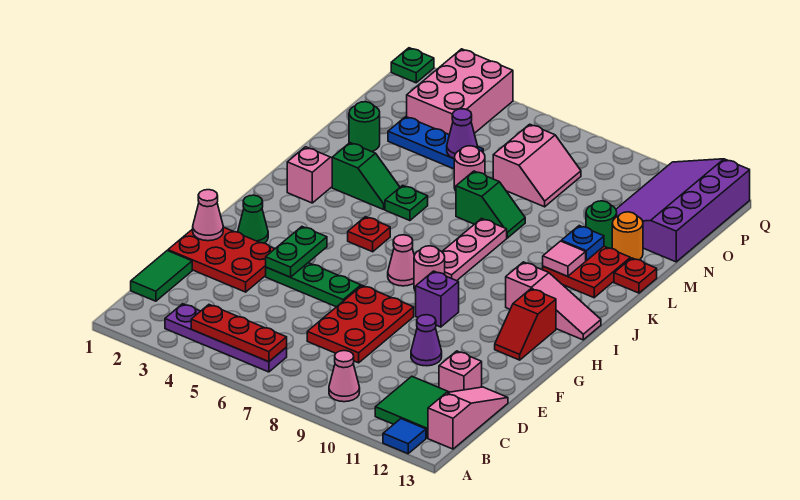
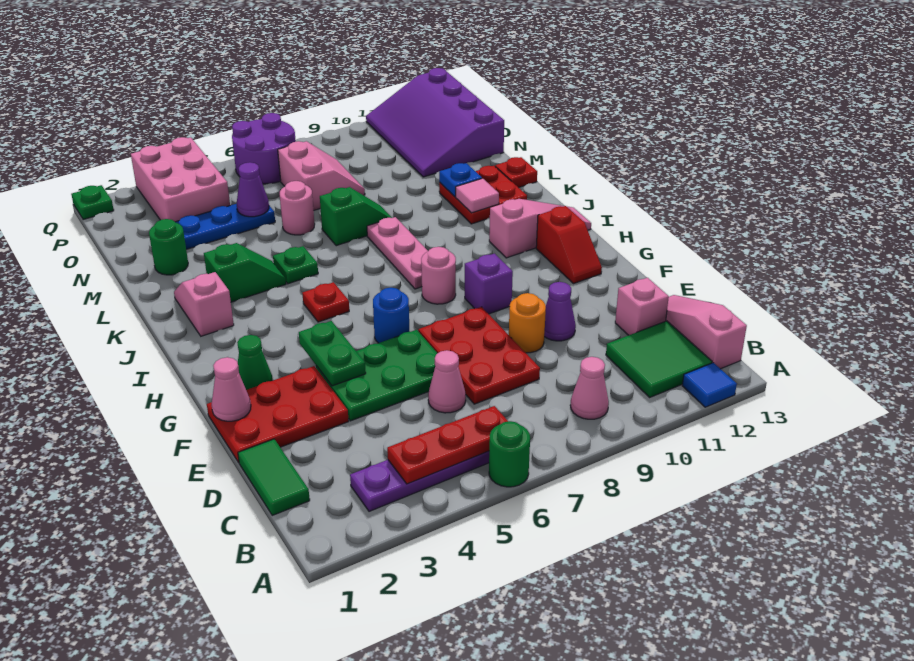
green plate F4:F6 level 1 -> green plate E4:F6 level 1
none -> blue round brick G6 level 1
pink cone H7 level 1 -> pink cone D6 level 1
green round brick M11 level 1 -> green round brick A6 level 1
orange round brick M12 level 1 -> orange round brick E9 level 1
none -> purple round brick P6:Q7 level 1

